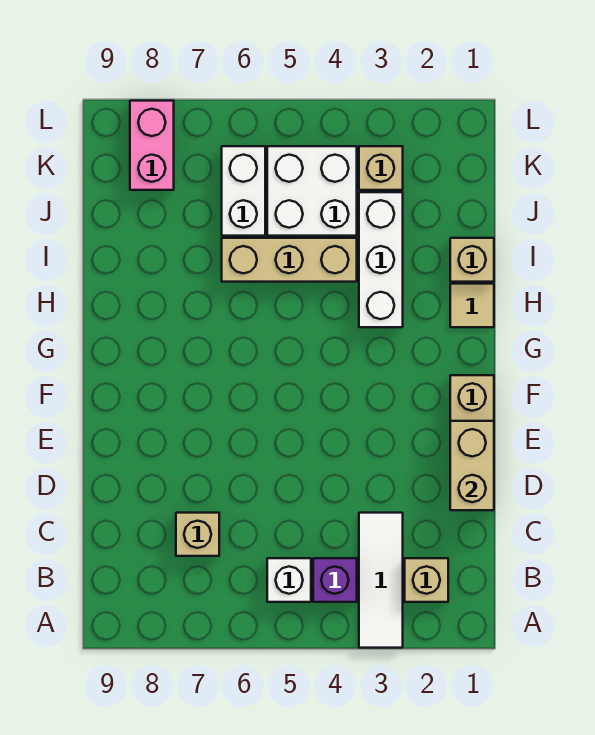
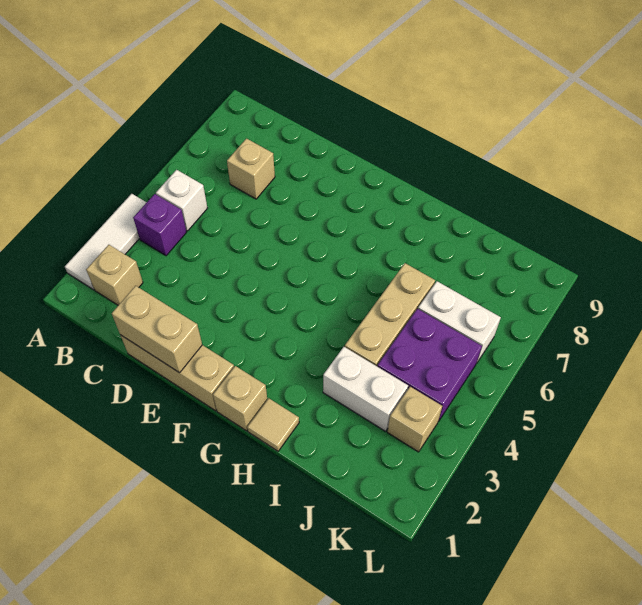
white tile A3:C3 level 1 -> white tile A2:A4 level 1
white brick H3:J3 level 1 -> white brick I3:J3 level 1
tan brick I1 level 1 -> tan brick G1 level 1
white brick J4:K5 level 1 -> purple brick J4:K5 level 1
pink brick K8:L8 level 1 -> none

